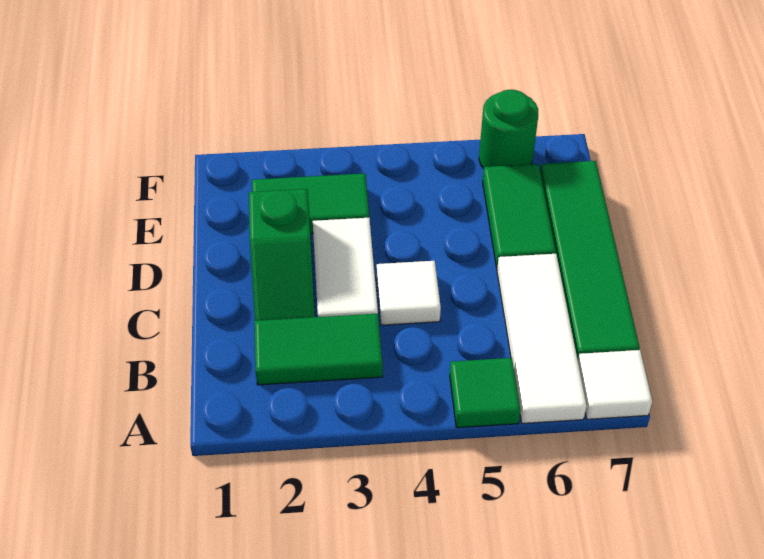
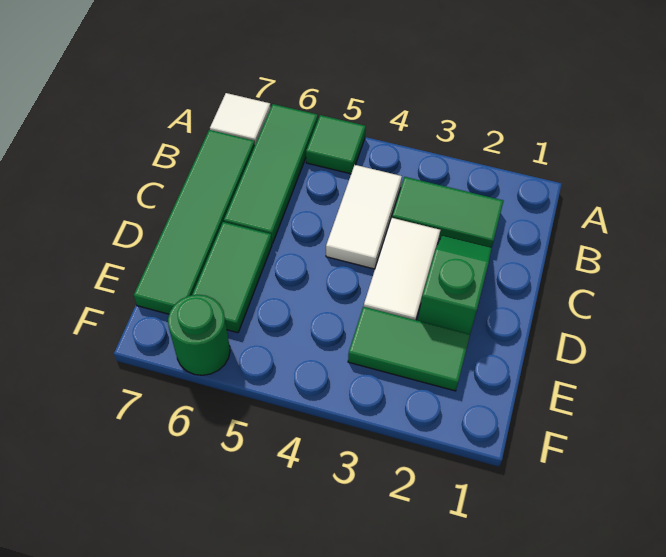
white tile A6:C6 level 1 -> green tile A6:C6 level 1
white tile C4 level 1 -> white tile B4:C4 level 1

